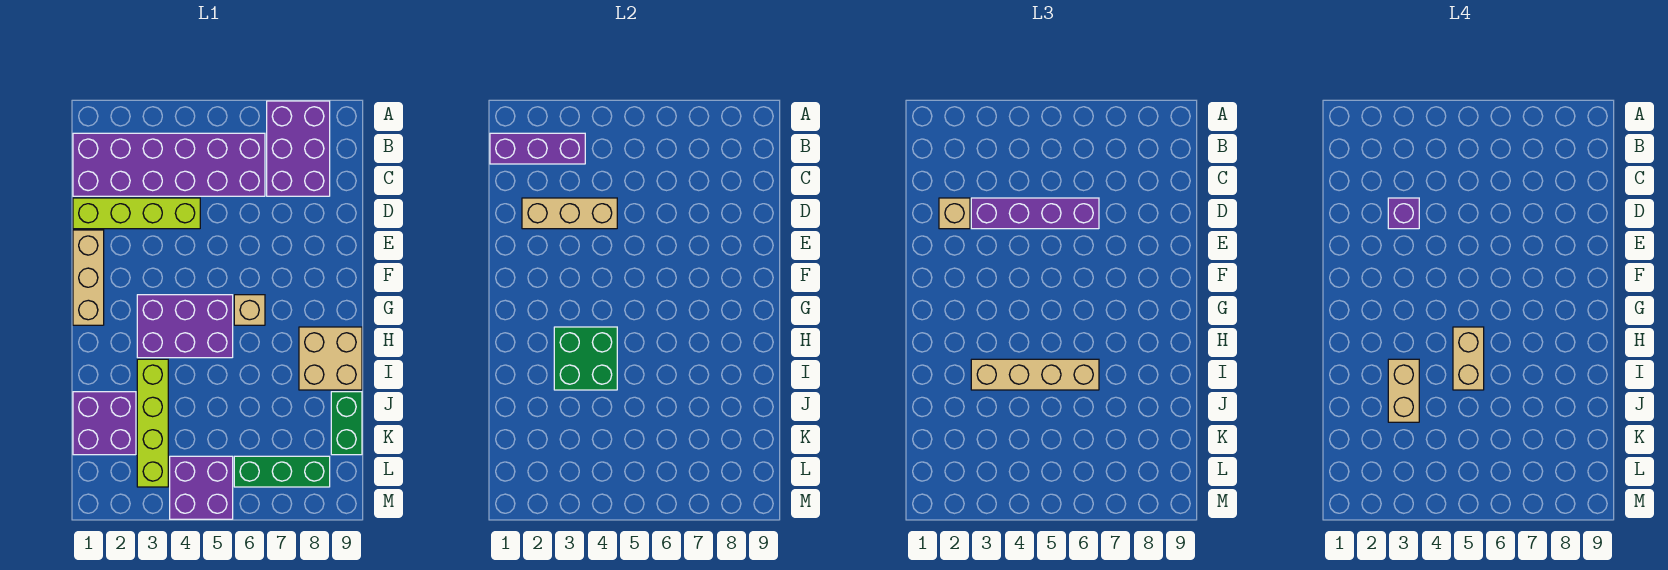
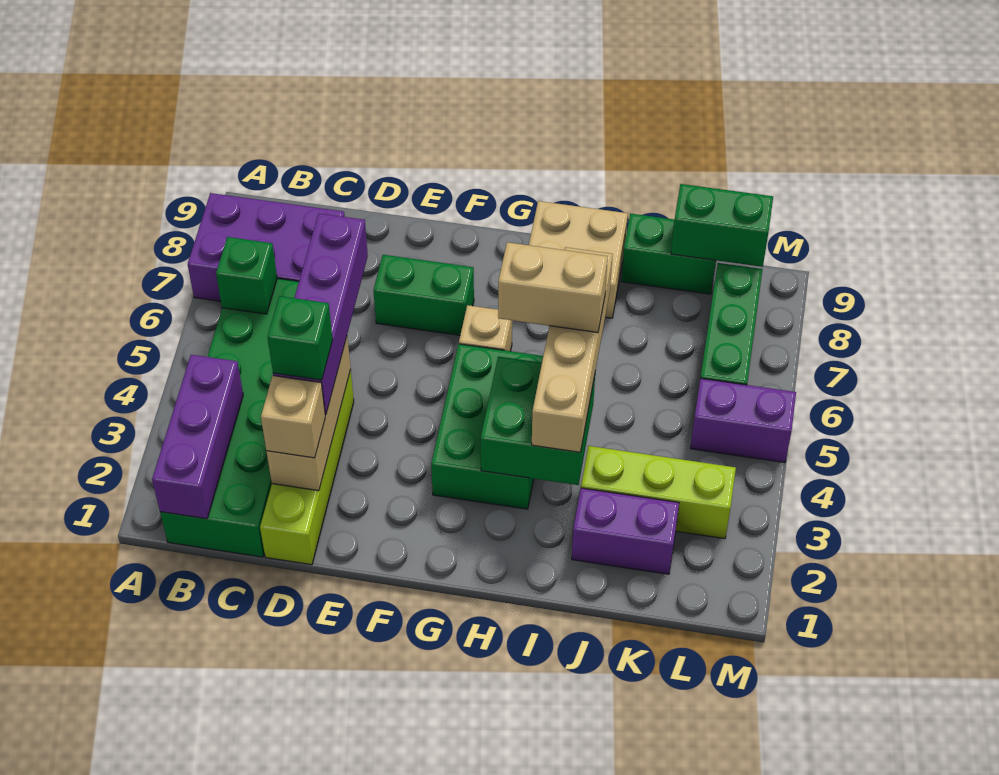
purple brick B1:C6 level 1 -> green brick B1:C6 level 1
none -> green brick B6 level 2
purple brick D3 level 4 -> green brick D3 level 4
tan brick E1:G1 level 1 -> none
none -> green brick E7:F7 level 1
purple brick G3:H5 level 1 -> green brick G3:H5 level 1
lime brick I3:L3 level 1 -> lime brick J3:L3 level 1
tan brick I3:J3 level 4 -> none
purple brick J1:K2 level 1 -> purple brick J2:K2 level 1
none -> green brick K9:L9 level 2
purple brick L4:M5 level 1 -> purple brick L5:M5 level 1

